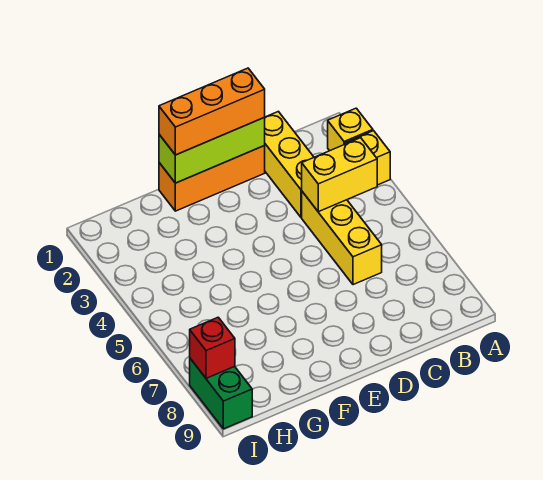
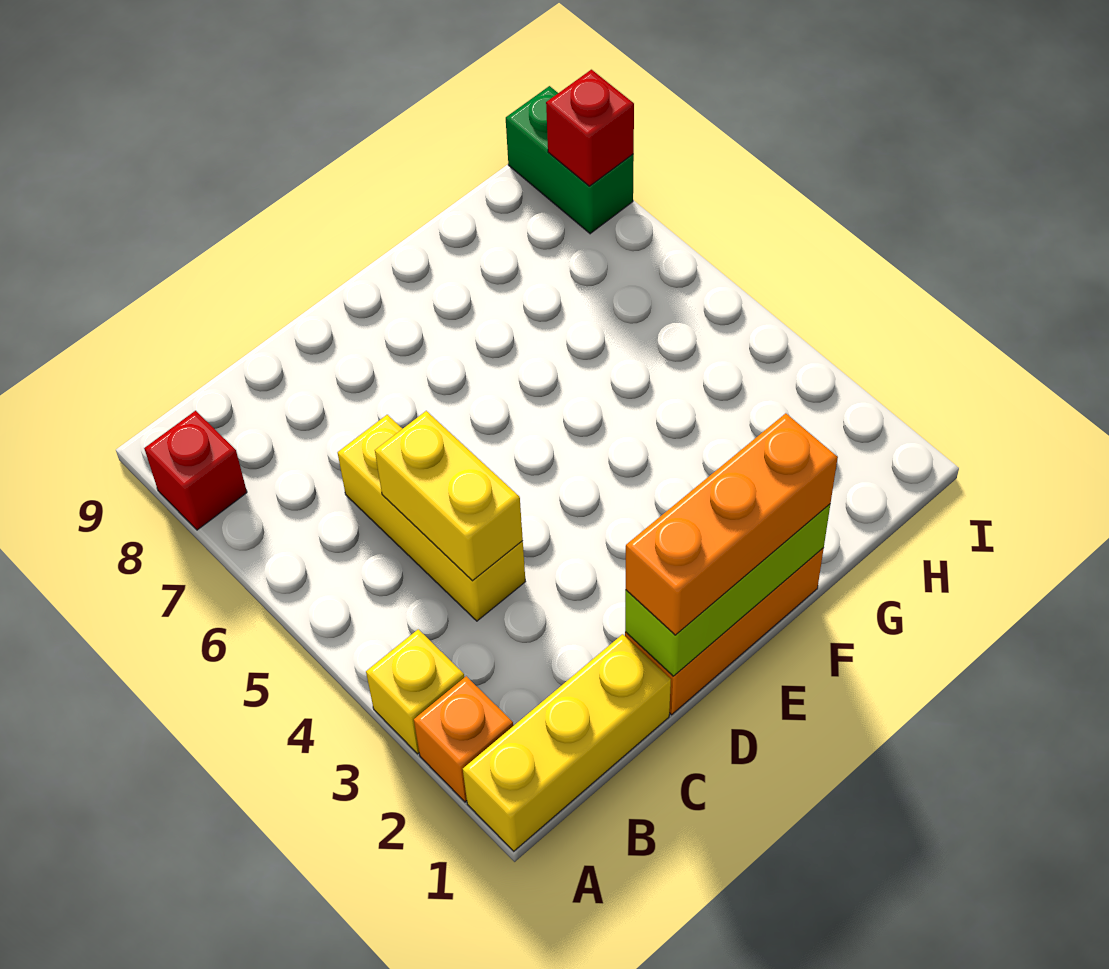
yellow brick A2 level 1 -> orange brick A2 level 1
none -> red brick A8 level 1
yellow brick B4:C4 level 2 -> yellow brick C4:C5 level 2
yellow brick C1:C3 level 1 -> yellow brick A1:C1 level 1

